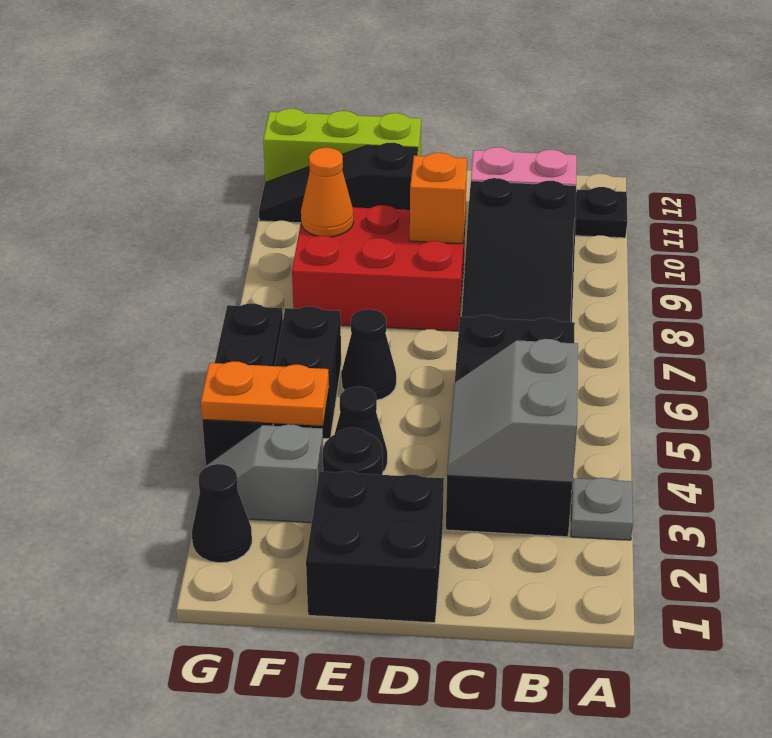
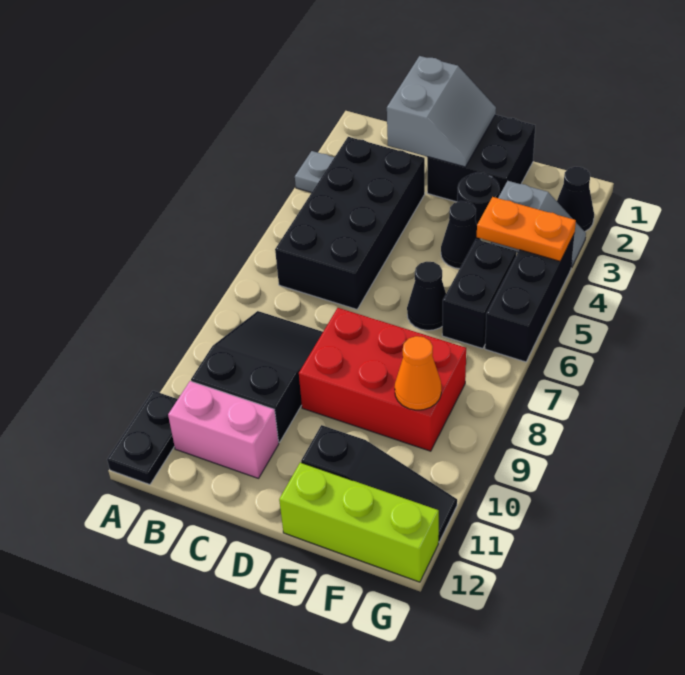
black plate A11 level 1 -> black plate A11:A12 level 1
grey slope B3:C4 level 2 top B -> grey slope C1:D2 level 2 top C
orange brick D9 level 2 -> none

